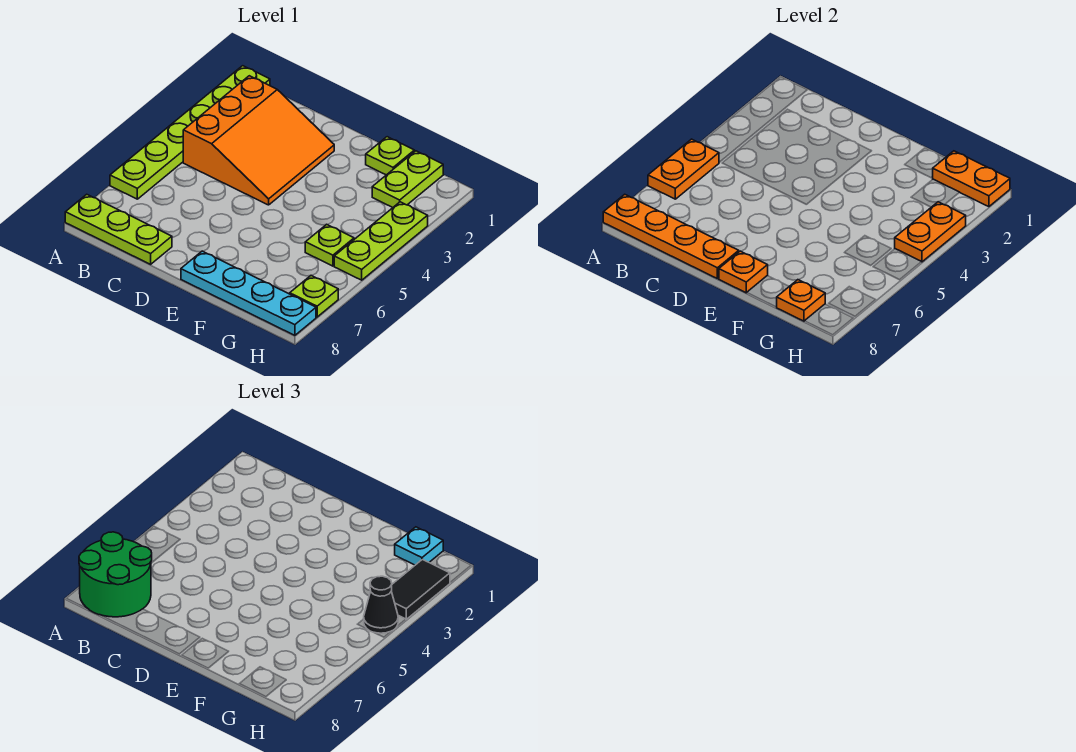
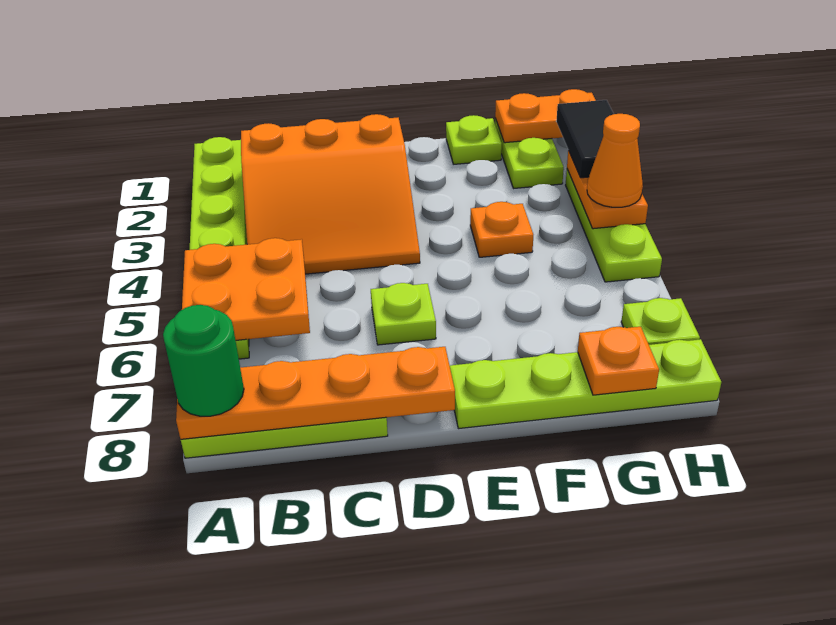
orange plate A5:A6 level 2 -> orange plate A5:B6 level 2
green round brick A7:B8 level 3 -> green round brick A8 level 3
orange slope B2:D4 level 1 top B -> orange slope B2:D4 level 1 top 2
cyan plate E8:H8 level 1 -> lime plate E8:H8 level 1
orange plate E8 level 2 -> orange plate F4 level 1
cyan plate G1 level 3 -> none
lime plate G5 level 1 -> lime plate D6 level 1
black cone H4 level 3 -> orange cone H4 level 3

